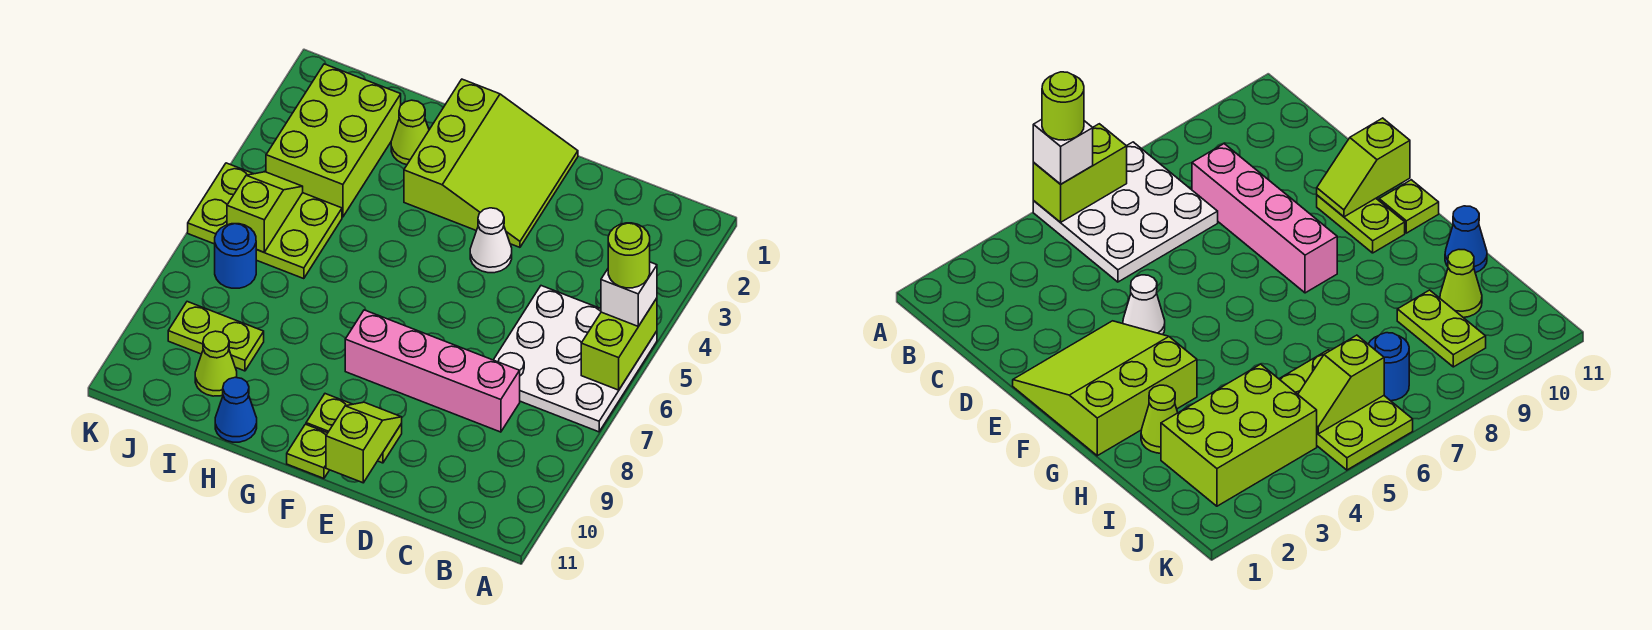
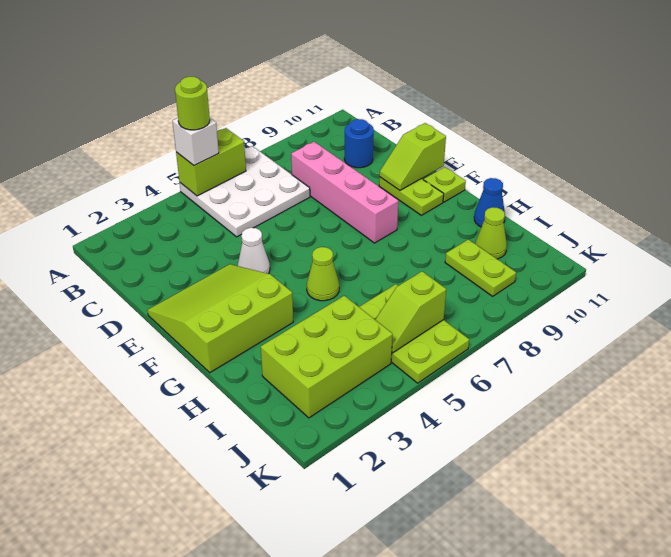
lime cone H2 level 1 -> lime cone G5 level 1
blue round brick J7 level 1 -> blue round brick C10 level 1

